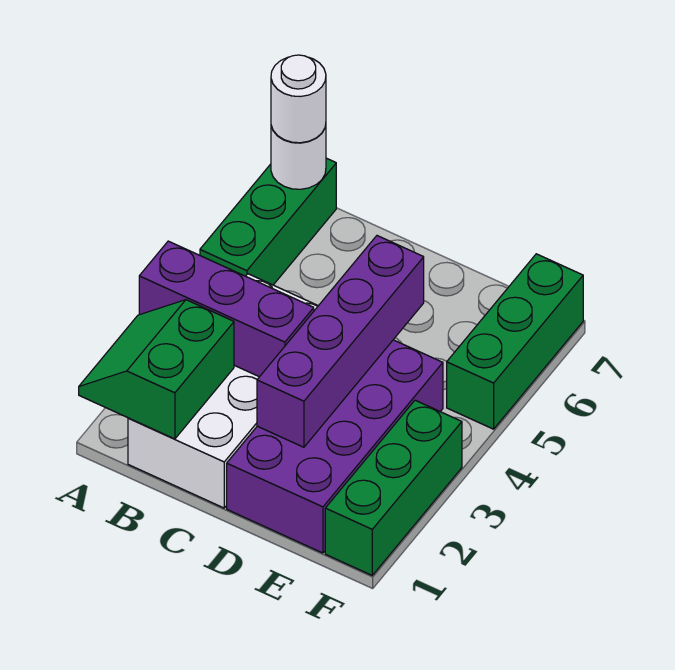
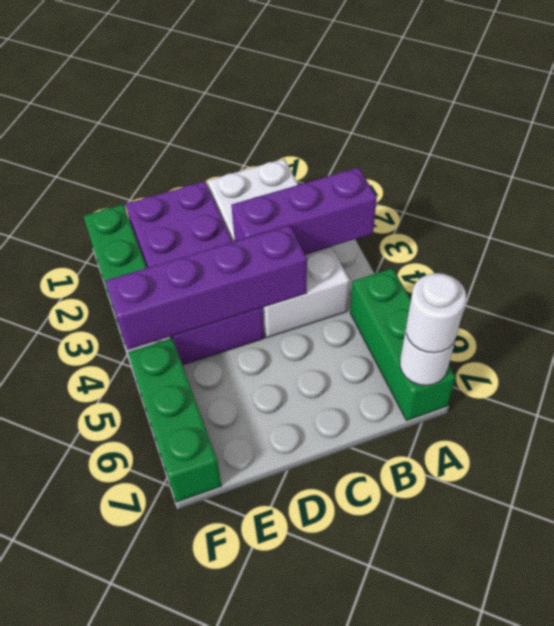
green slope A1:B2 level 2 top B -> none
purple brick D2:D5 level 2 -> purple brick C4:F4 level 2

